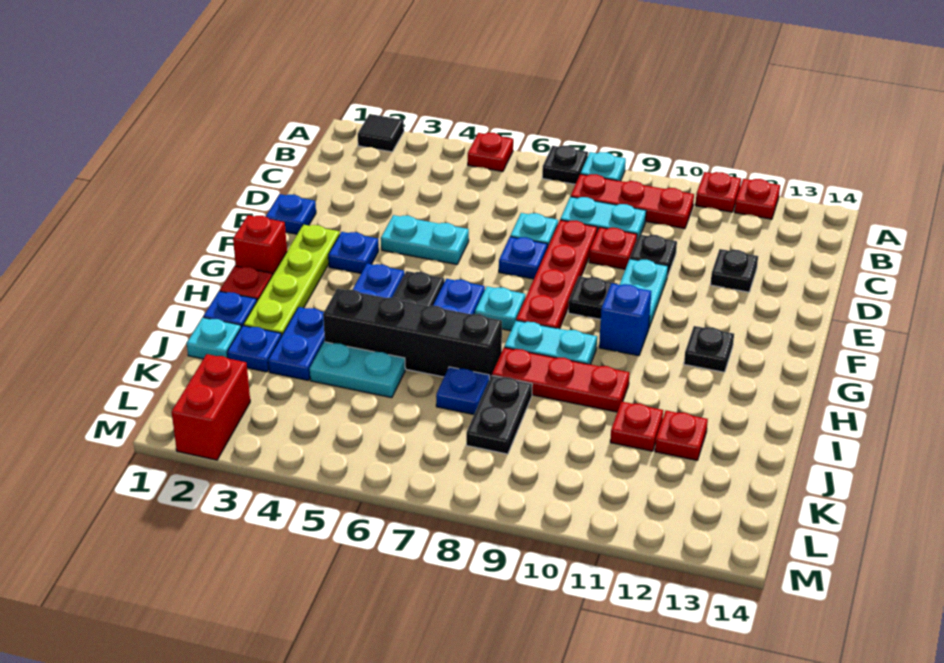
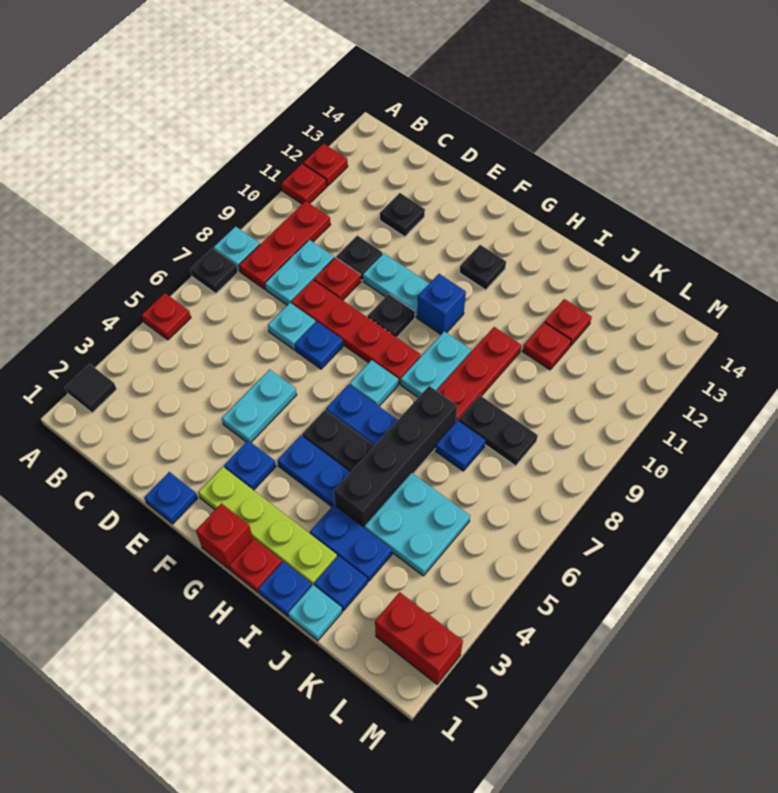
cyan plate J4:J5 level 1 -> cyan plate J4:K5 level 1

